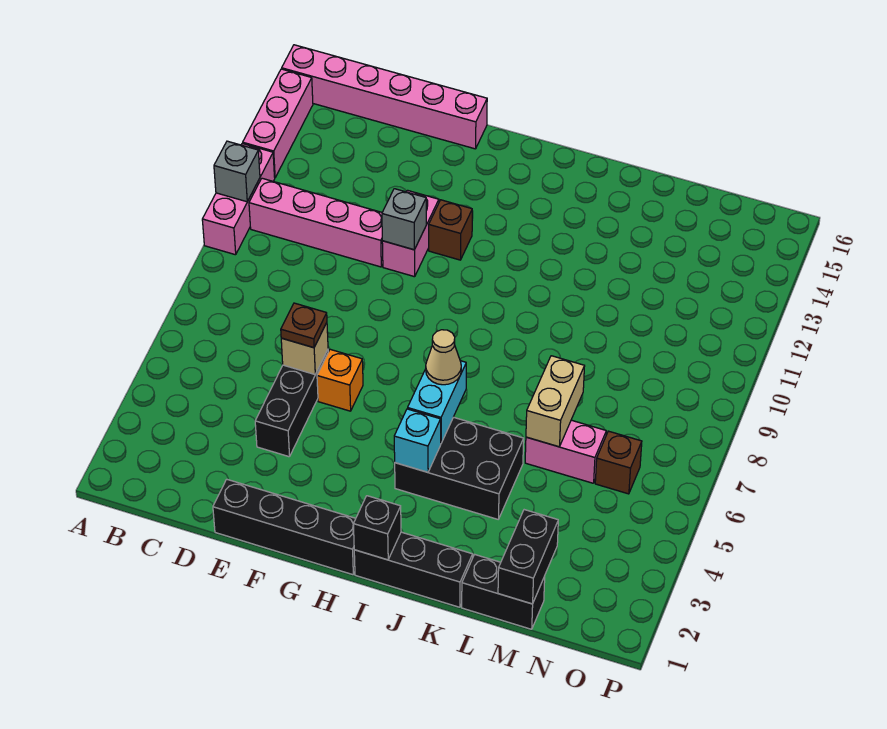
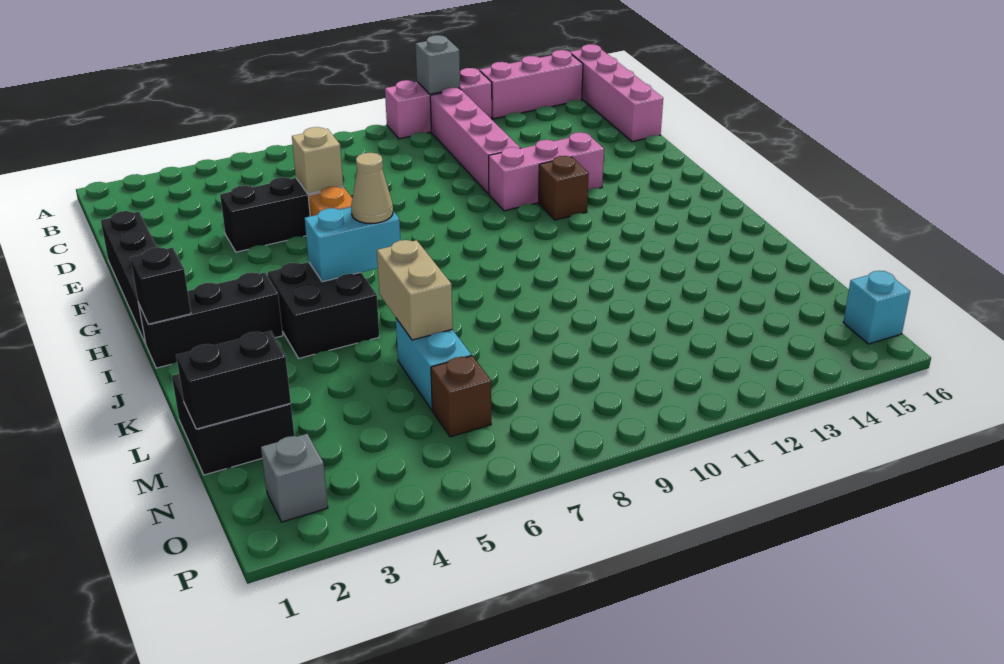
pink brick A16:F16 level 1 -> pink brick A16:D16 level 1
brown plate E6 level 3 -> none
pink brick F11:F12 level 1 -> pink brick F11:F13 level 1
grey brick F11 level 2 -> grey brick O2 level 1
black brick I1:K1 level 1 -> black brick I1:I3 level 1
black brick I4:K5 level 1 -> black brick I4:J5 level 1
cyan brick I4 level 2 -> cyan brick O16 level 1
black brick L1:M1 level 1 -> black brick L1:M2 level 1
pink brick L6:M6 level 1 -> cyan brick L6:M6 level 1
tan brick L6:L7 level 2 -> tan brick K6:L6 level 2

